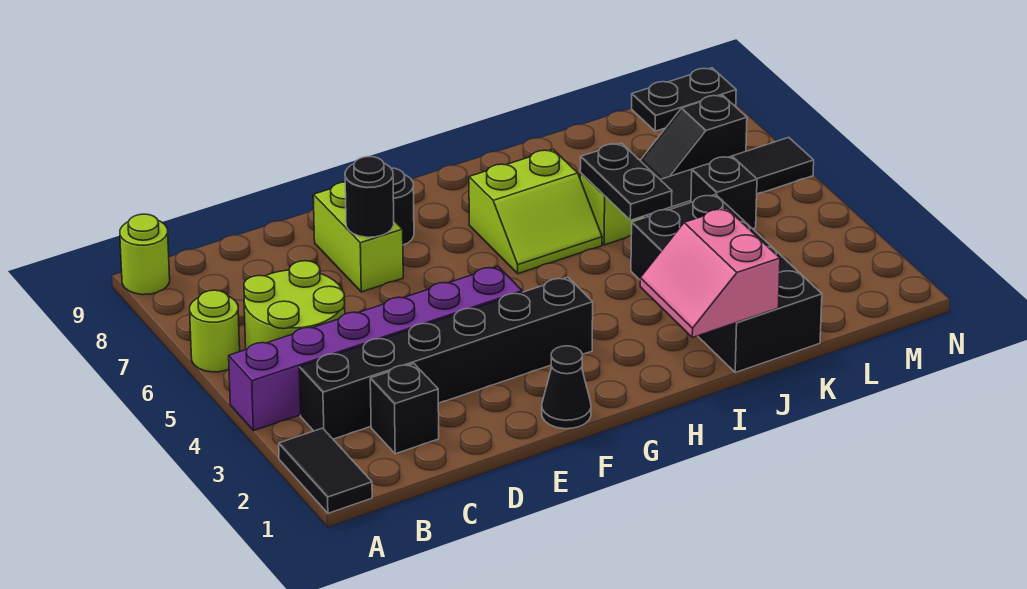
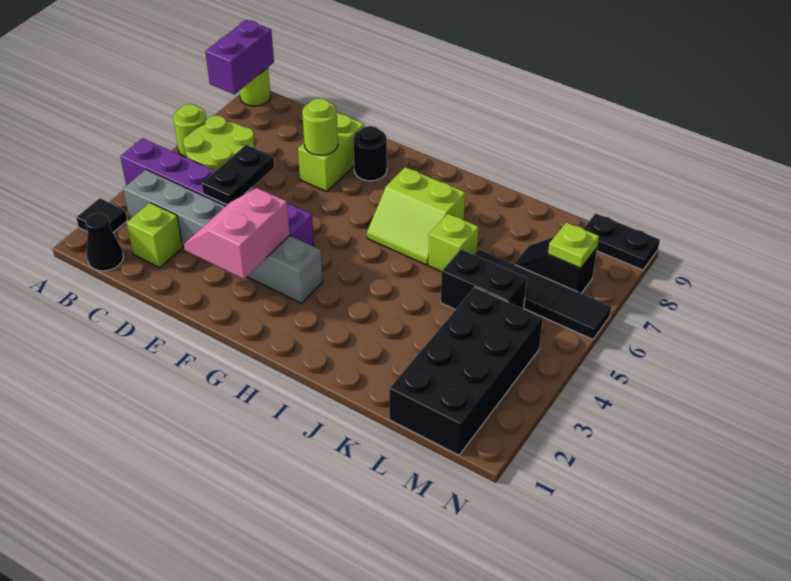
black tile A1:A2 level 1 -> black tile A2 level 1
none -> purple brick A8:A9 level 2
black brick B3:G3 level 1 -> grey brick B3:G3 level 1
black brick C2 level 1 -> lime brick C2 level 1
black round brick E7 level 2 -> lime round brick E7 level 2
black cone F1 level 1 -> black cone B1 level 1
pink slope I1:J2 level 2 top J -> pink slope E2:F3 level 2 top F
black brick J1:K4 level 1 -> black brick L1:M4 level 1
black plate J5:J6 level 2 -> black plate D4:D5 level 2
black brick L5 level 1 -> black brick K5:L5 level 1
none -> lime plate M7 level 2

